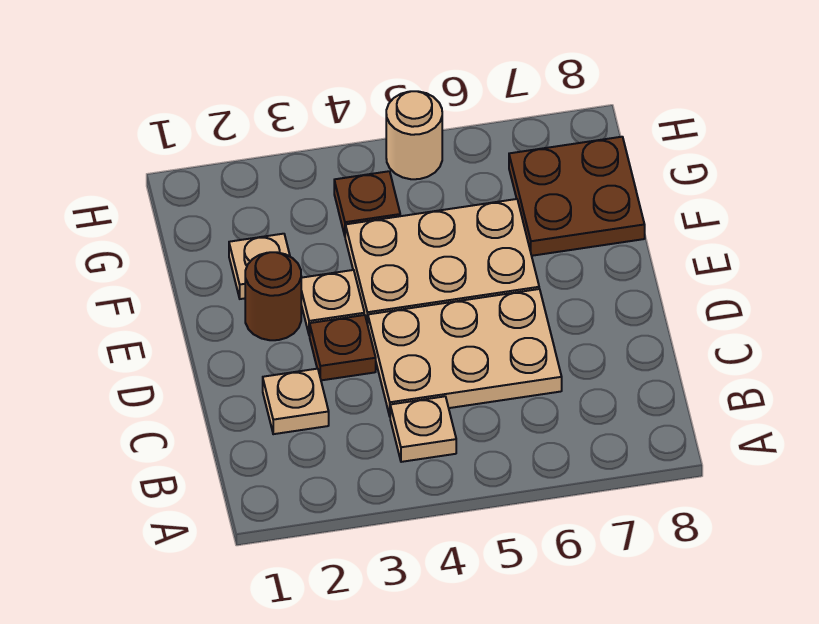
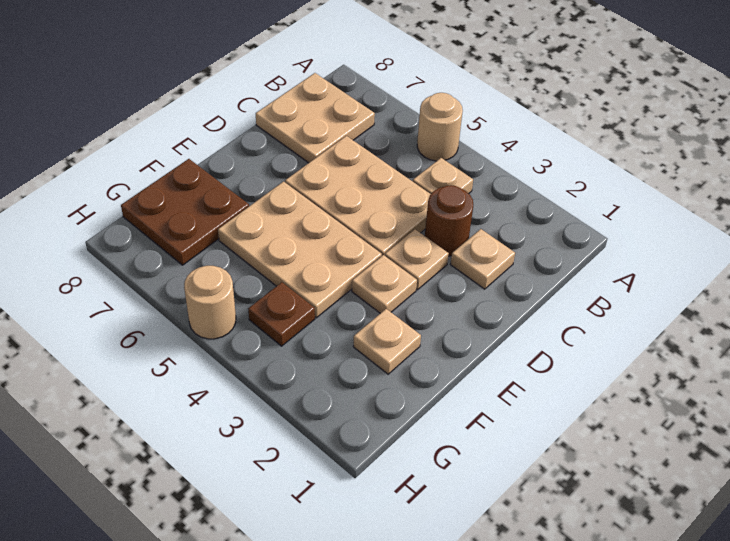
none -> tan round brick A5 level 1
none -> tan plate B7:C8 level 1
brown plate D3 level 1 -> tan plate D3 level 1
brown round brick E2 level 1 -> brown round brick C3 level 1

